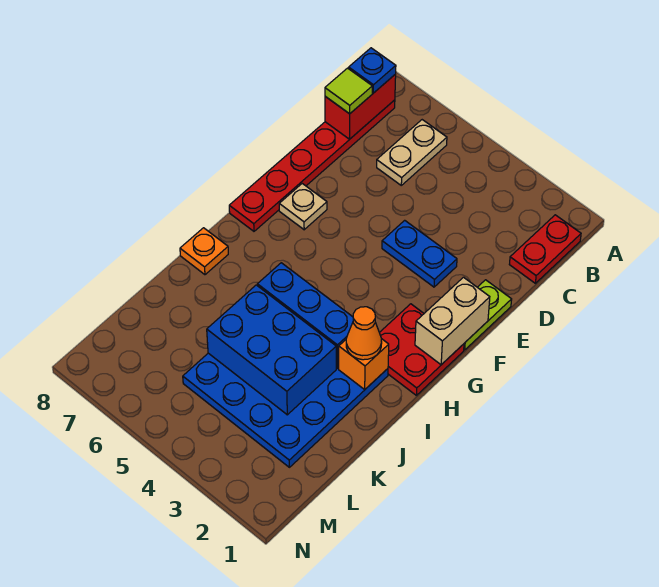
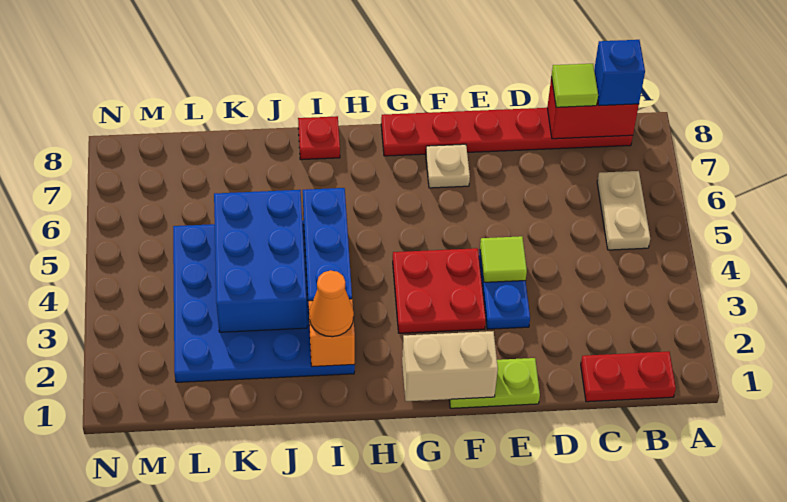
tan plate B6:C6 level 1 -> tan plate B5:B6 level 1
blue plate B8 level 3 -> blue brick B8 level 3
none -> lime tile E4 level 2
red plate G1:H2 level 1 -> red plate F3:G4 level 1
orange plate I8 level 1 -> red plate I8 level 1

